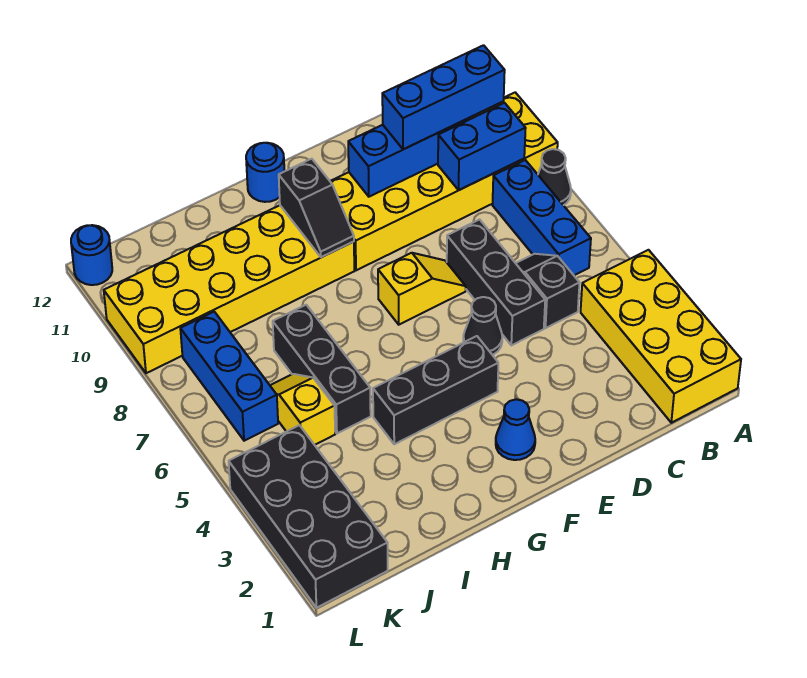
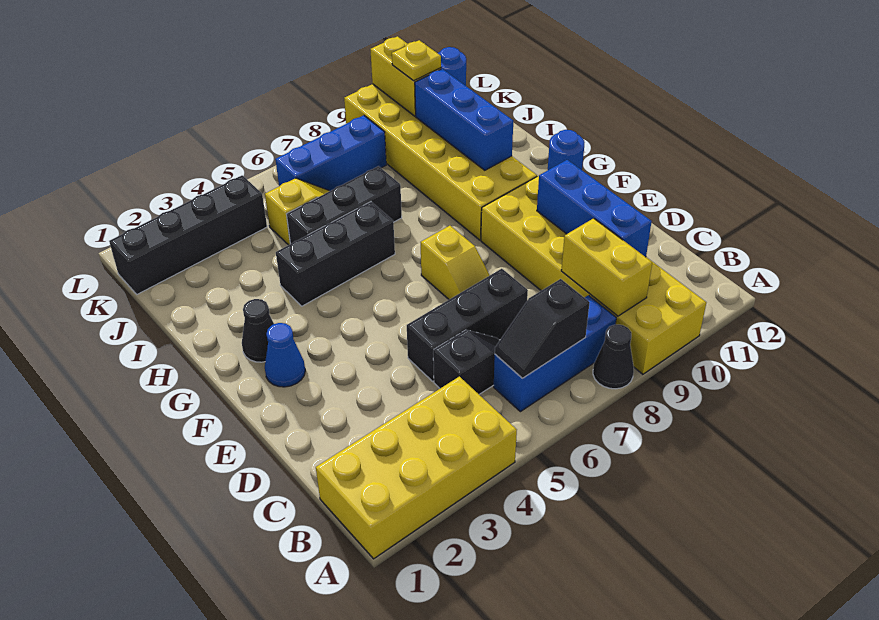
blue brick B9:C9 level 2 -> yellow brick B9:C9 level 2
blue brick B10:D10 level 3 -> blue brick H10:J10 level 2
black cone E5 level 1 -> black cone G2 level 1
black brick F4:H4 level 1 -> black brick H4:H6 level 1
black slope G9:G10 level 2 top 10 -> black slope B6:B7 level 2 top 7
black brick K1:L4 level 1 -> black brick K1:K4 level 1
none -> yellow brick K10:L10 level 2
none -> yellow plate K10 level 3

